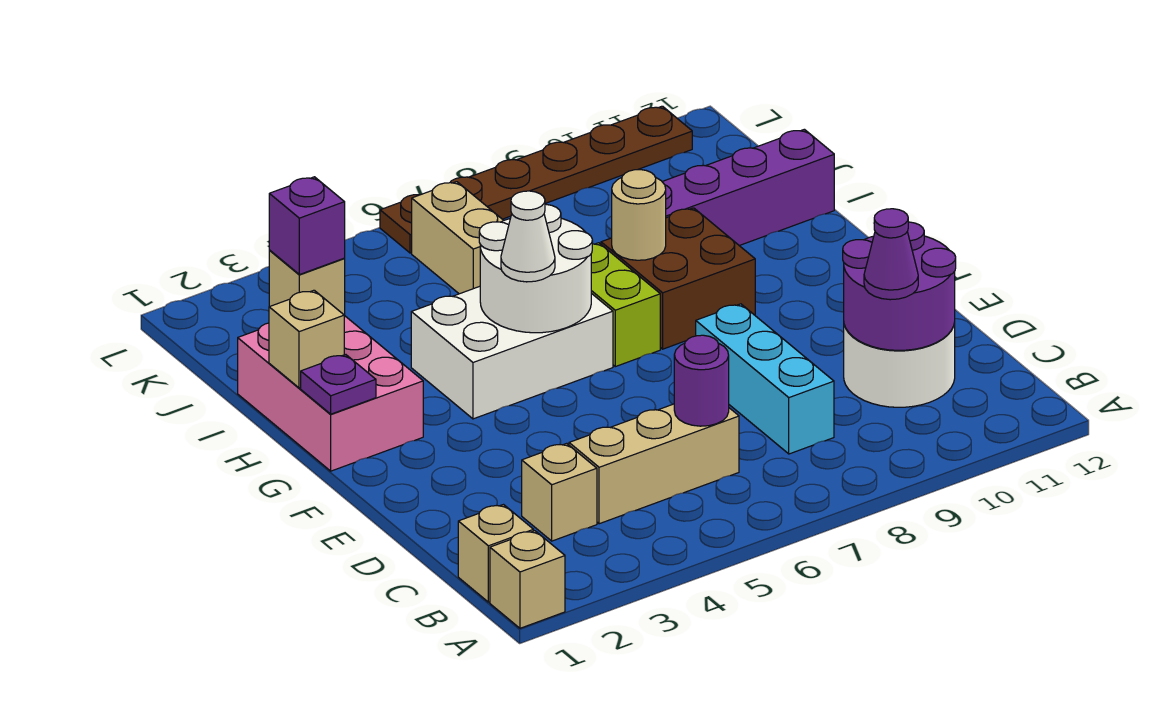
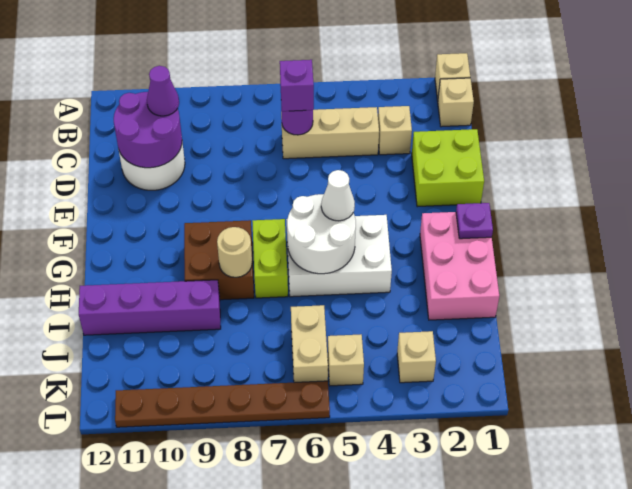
cyan brick C8:E8 level 1 -> none
none -> lime brick D1:E2 level 1
tan brick H1 level 2 -> tan brick K5 level 1
purple brick K3 level 2 -> purple brick C6 level 3

